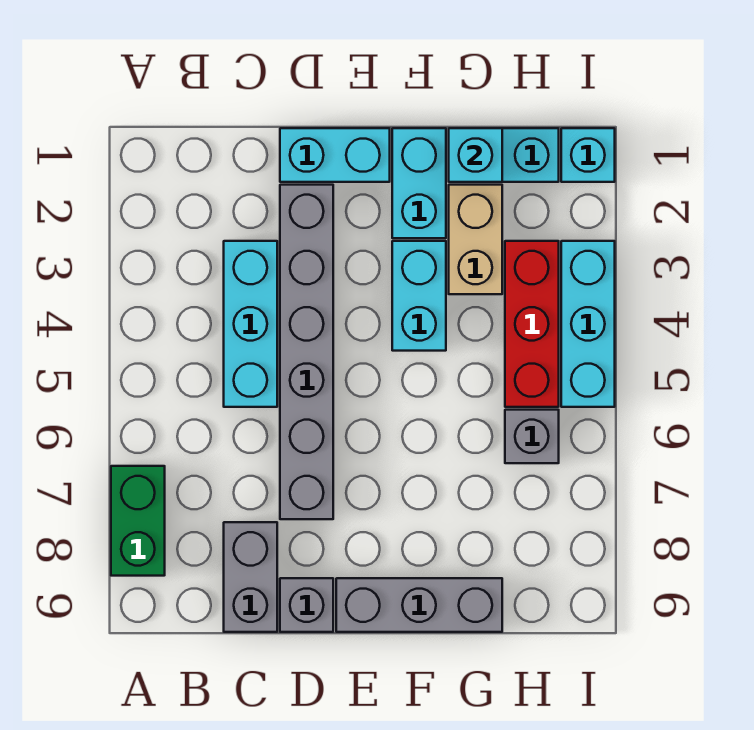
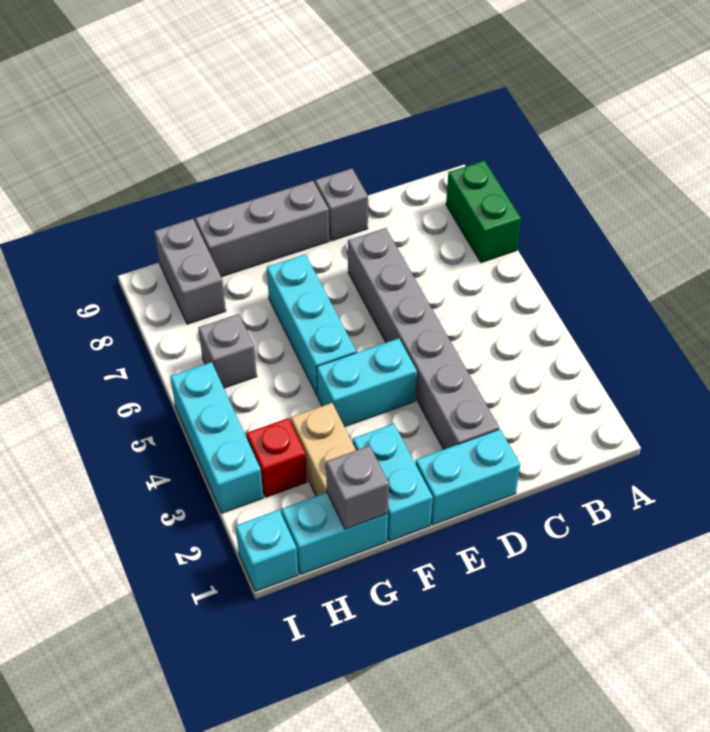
cyan brick C3:C5 level 1 -> cyan brick F5:F7 level 1
grey brick C8:C9 level 1 -> grey brick H8:H9 level 1
cyan brick F3:F4 level 1 -> cyan brick E4:F4 level 1
cyan brick G1 level 2 -> grey brick G1 level 2
red brick H3:H5 level 1 -> red brick H3 level 1

